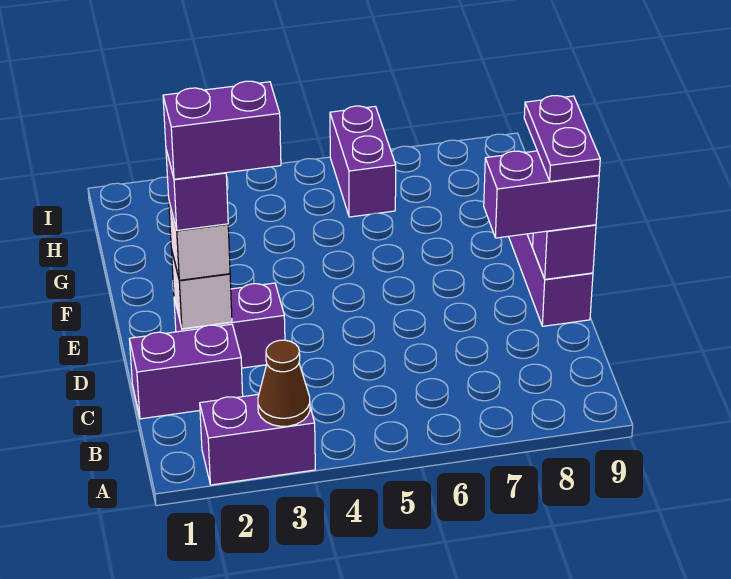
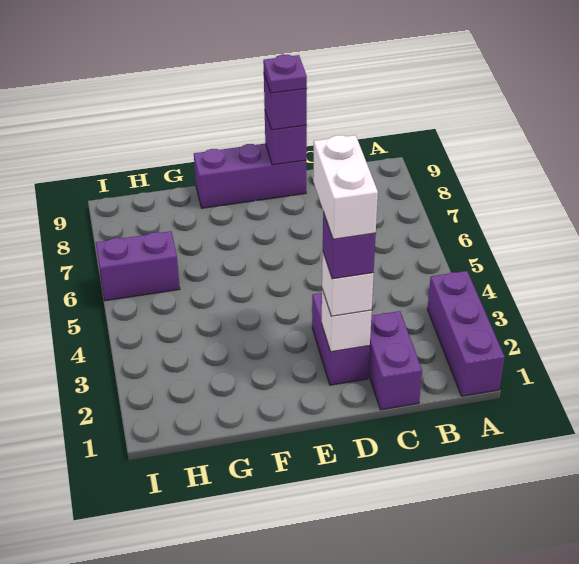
purple brick A2:A3 level 1 -> purple brick A1:A3 level 1
brown cone A3 level 2 -> none
purple brick D2:D3 level 5 -> white brick D2:D3 level 5
purple brick D8:D9 level 3 -> purple brick D9 level 3
purple plate D9:E9 level 4 -> purple plate D9 level 4

